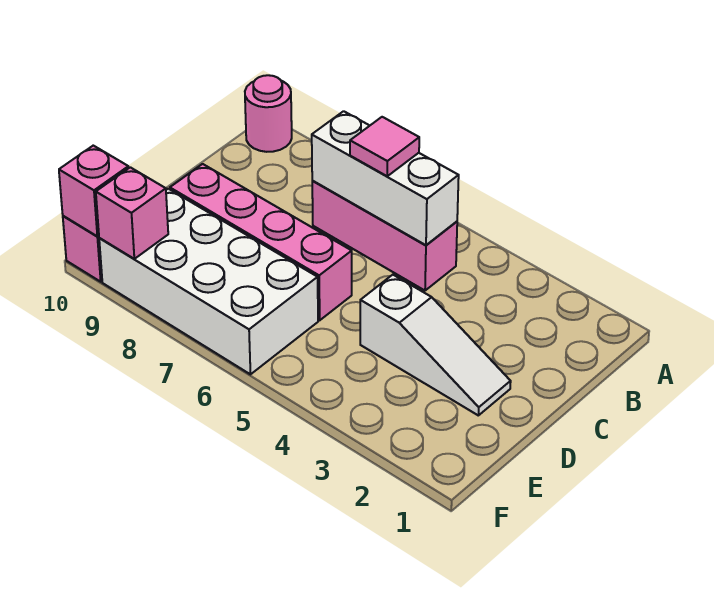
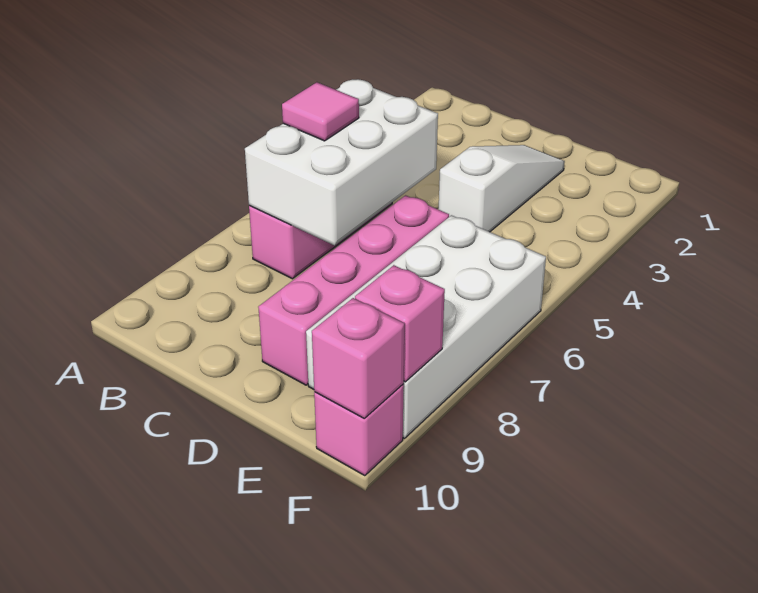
pink round brick A10 level 1 -> none
white brick B5:B7 level 2 -> white brick B5:C7 level 2

